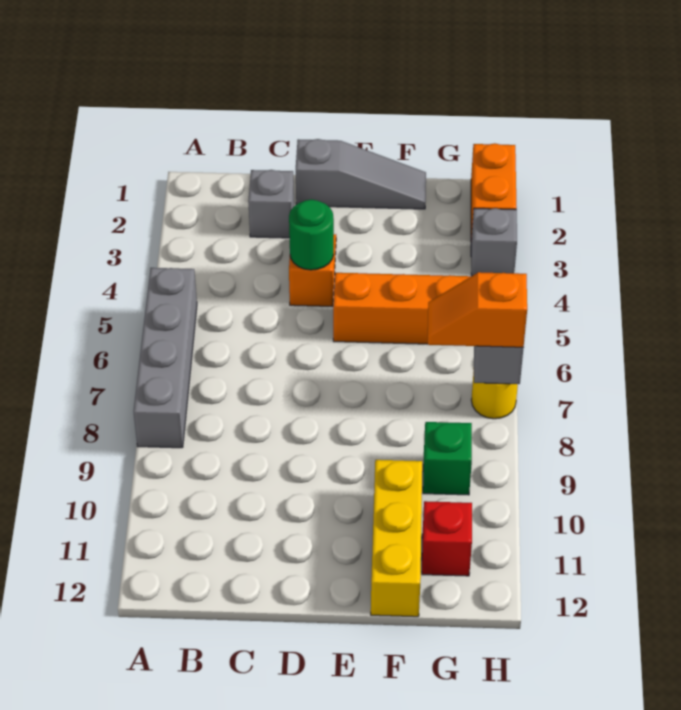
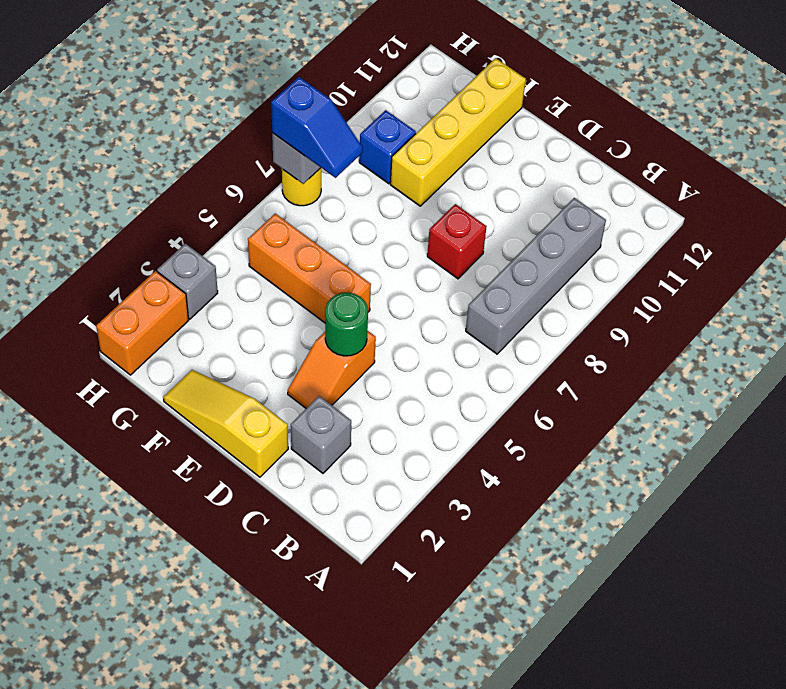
grey brick A5:A8 level 1 -> grey brick B7:B10 level 1
grey slope D1:F1 level 1 top D -> yellow slope D1:F1 level 1 top D
yellow brick F10:F12 level 1 -> yellow brick F9:F12 level 1
orange slope G7:H7 level 3 top H -> blue slope G7:H7 level 3 top H
green brick G9 level 1 -> blue brick G9 level 1
red brick G11 level 1 -> red brick D8 level 1

